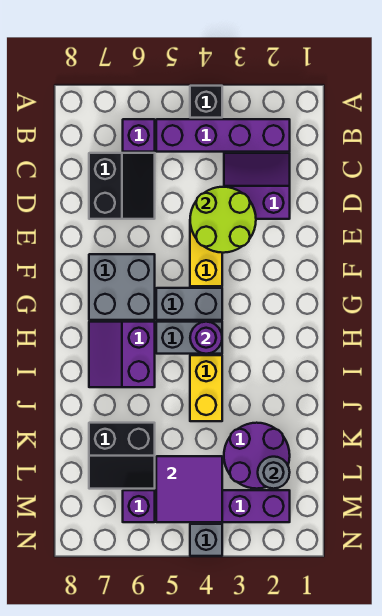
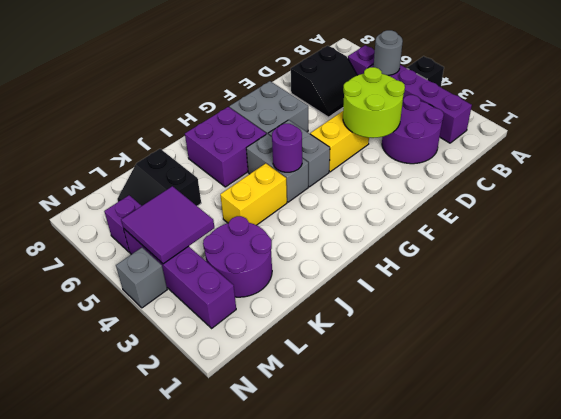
purple slope C2:D3 level 1 top D -> purple round brick C2:D3 level 1
purple slope H6:I7 level 1 top 6 -> purple brick H6:I7 level 1
grey round brick L2 level 2 -> grey round brick B5 level 2

